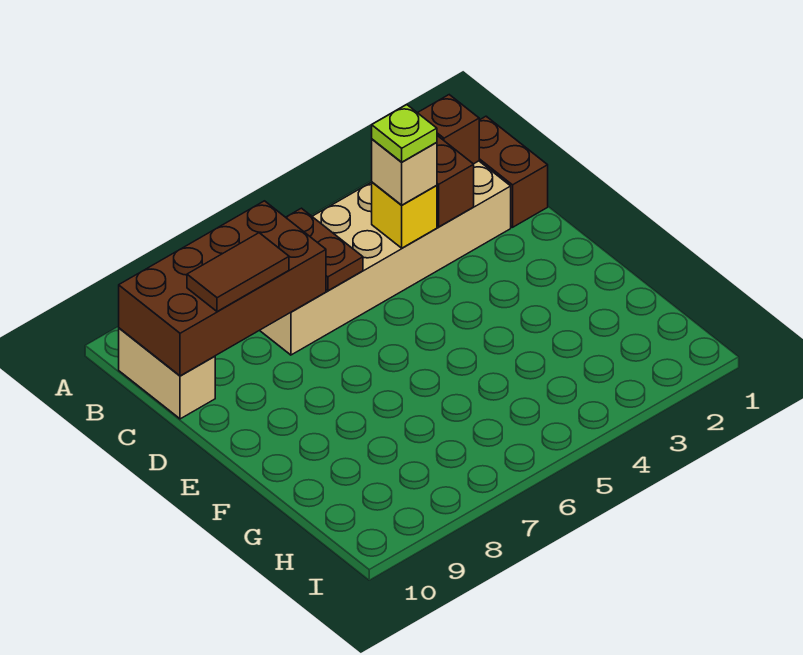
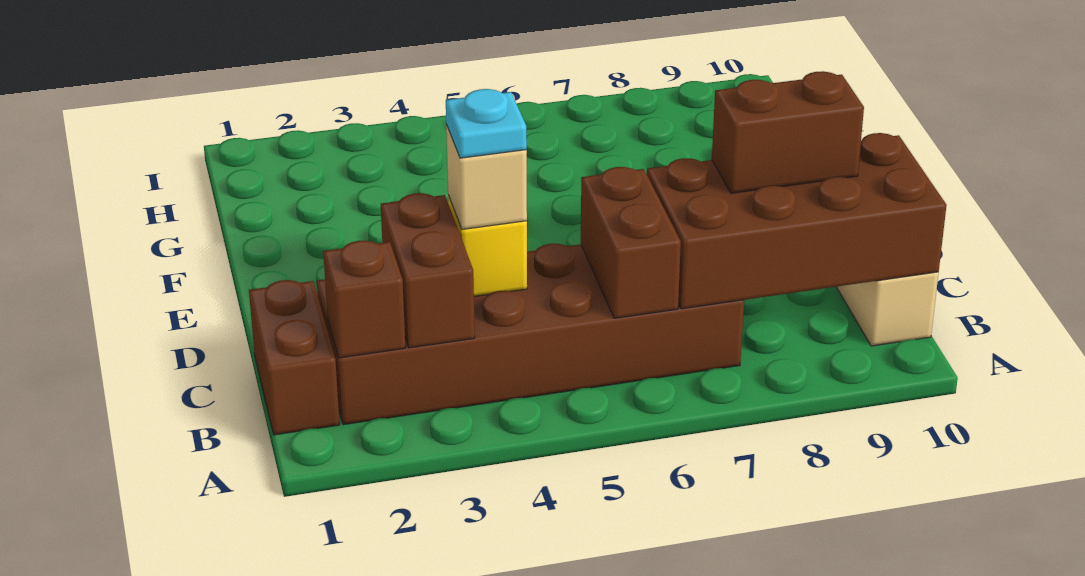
tan brick B2:C7 level 1 -> brown brick B2:C7 level 1
brown plate B6:C6 level 2 -> brown brick B6:C6 level 2
lime plate C4 level 4 -> cyan plate C4 level 4
brown tile C8:C9 level 3 -> brown brick C8:C9 level 3

